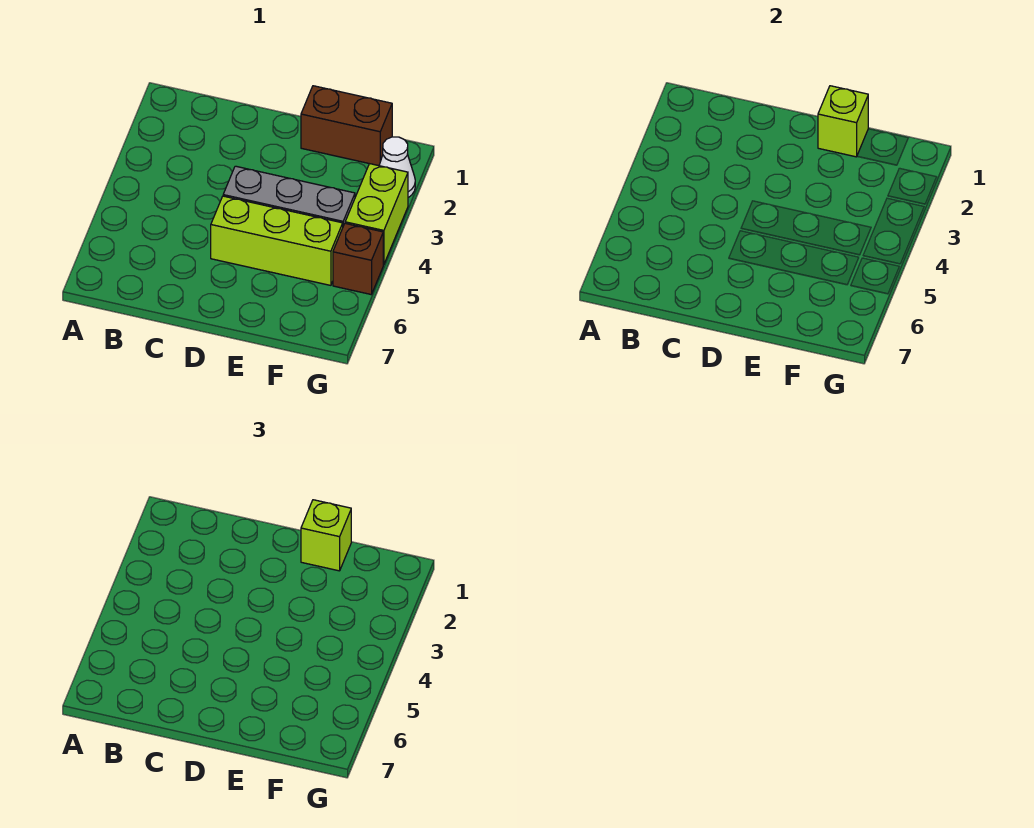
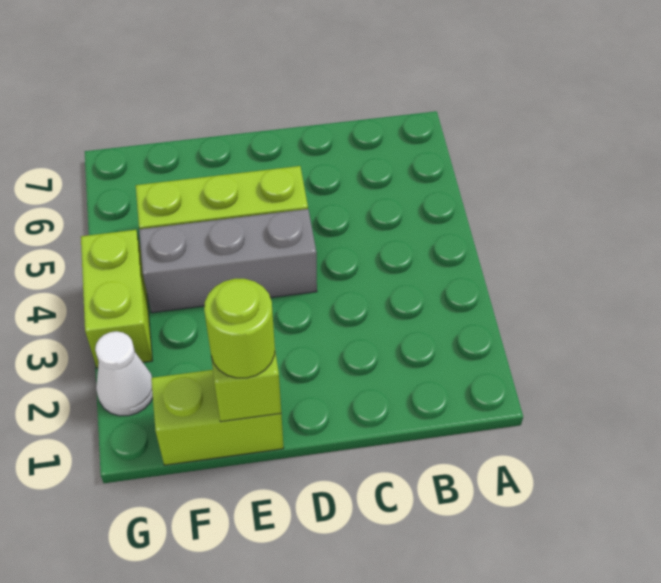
brown brick E1:F1 level 1 -> lime brick E1:F1 level 1
lime brick E1 level 3 -> lime round brick E1 level 3
brown brick G5 level 1 -> none

